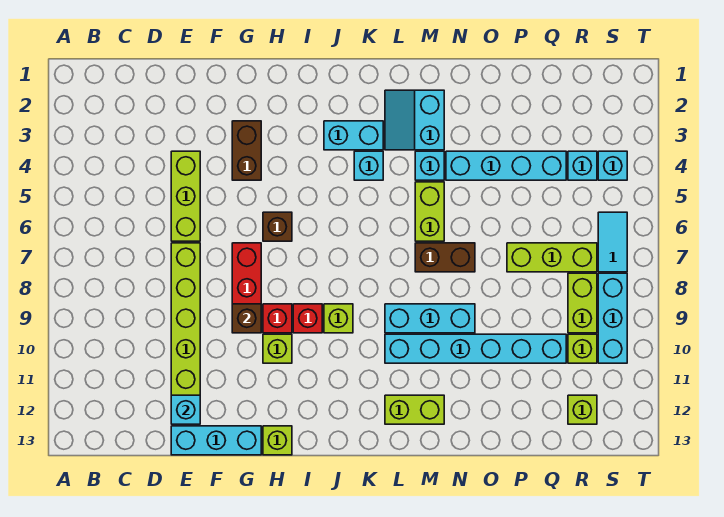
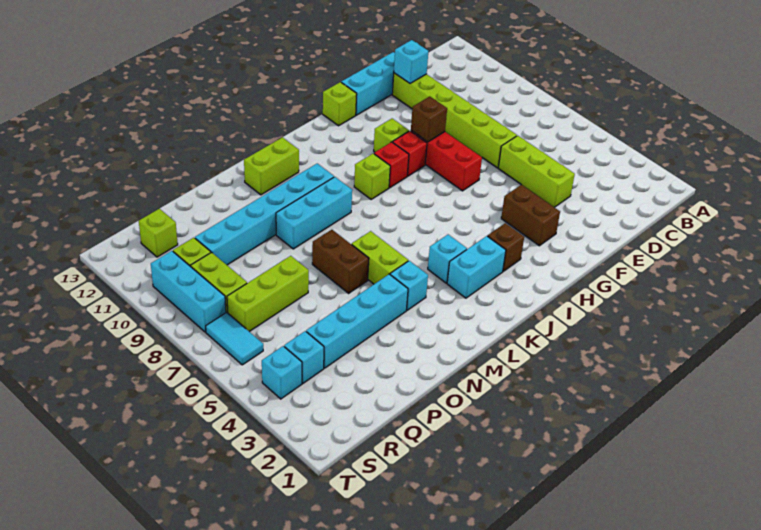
brown brick H6 level 1 -> brown brick I3 level 1
cyan slope L2:M3 level 1 top M -> none
brown brick M7:N7 level 1 -> brown brick N6:N7 level 1

